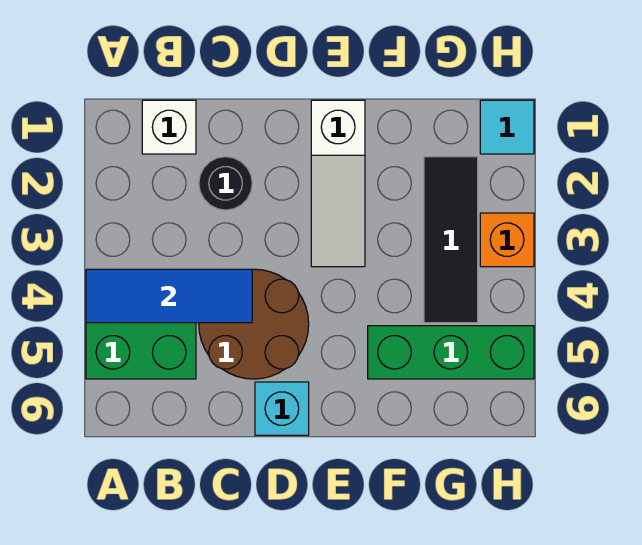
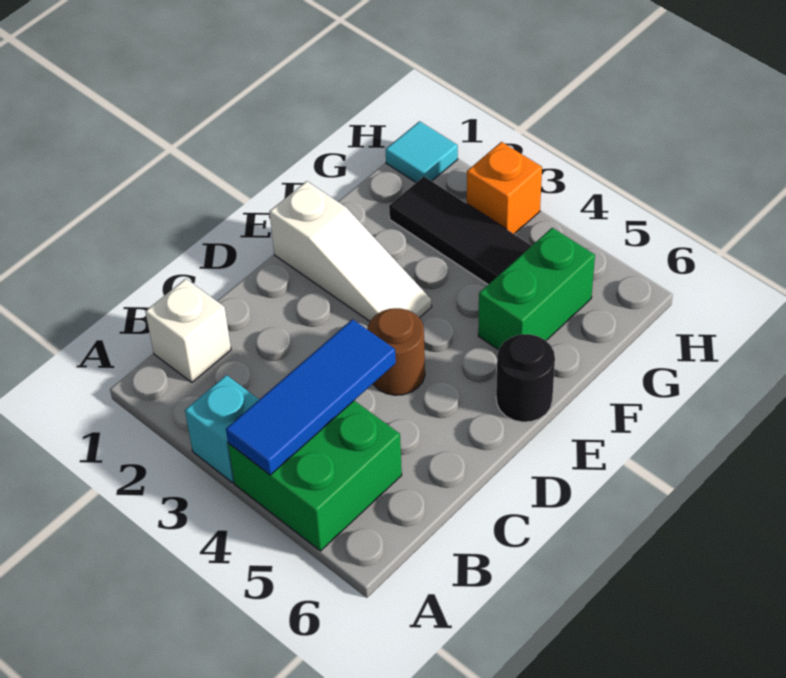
black round brick C2 level 1 -> black round brick E6 level 1
brown round brick C4:D5 level 1 -> brown round brick D4 level 1
cyan brick D6 level 1 -> cyan brick A3 level 1
green brick F5:H5 level 1 -> green brick F5:G5 level 1

